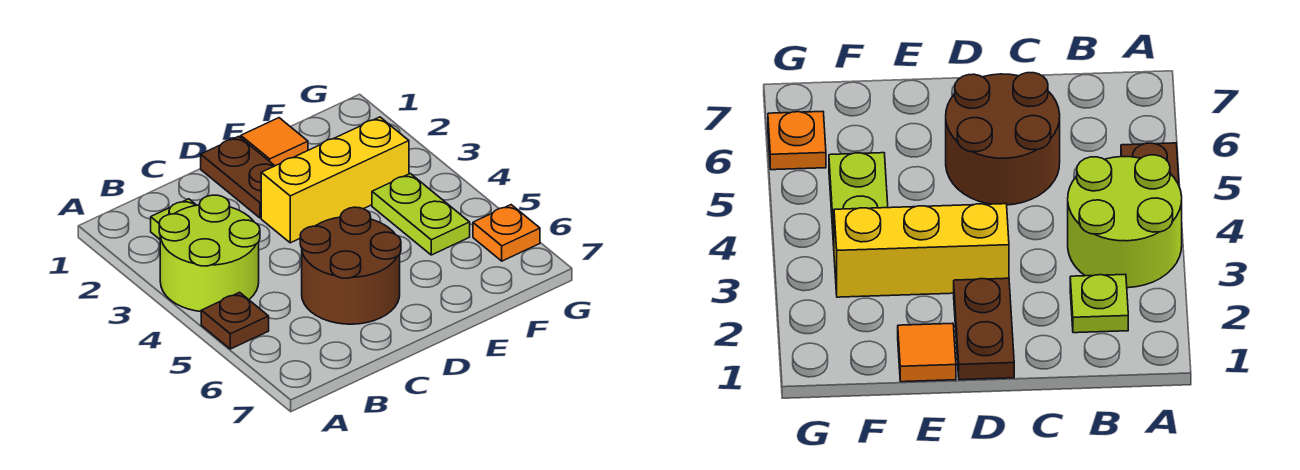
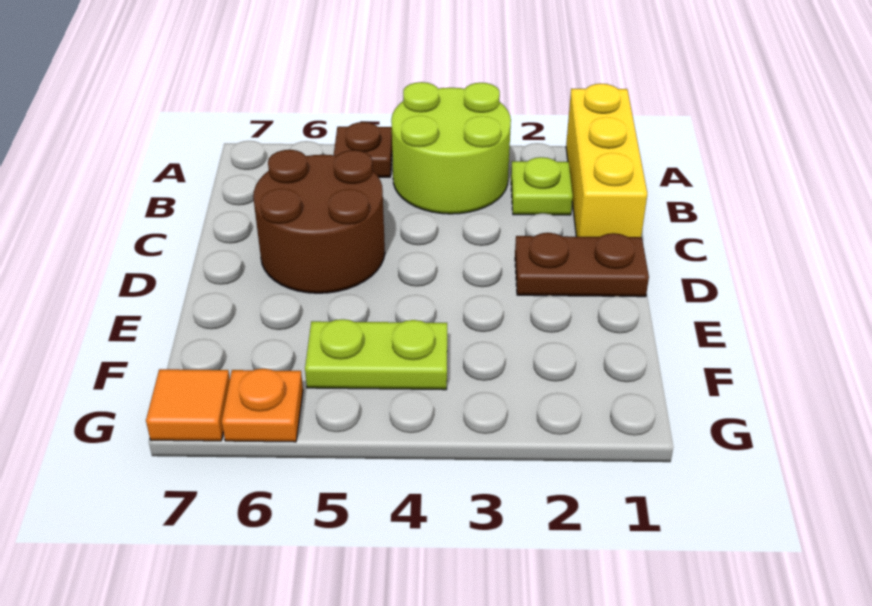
yellow brick D3:F3 level 1 -> yellow brick A1:C1 level 1
orange tile E1 level 1 -> orange tile G7 level 1

